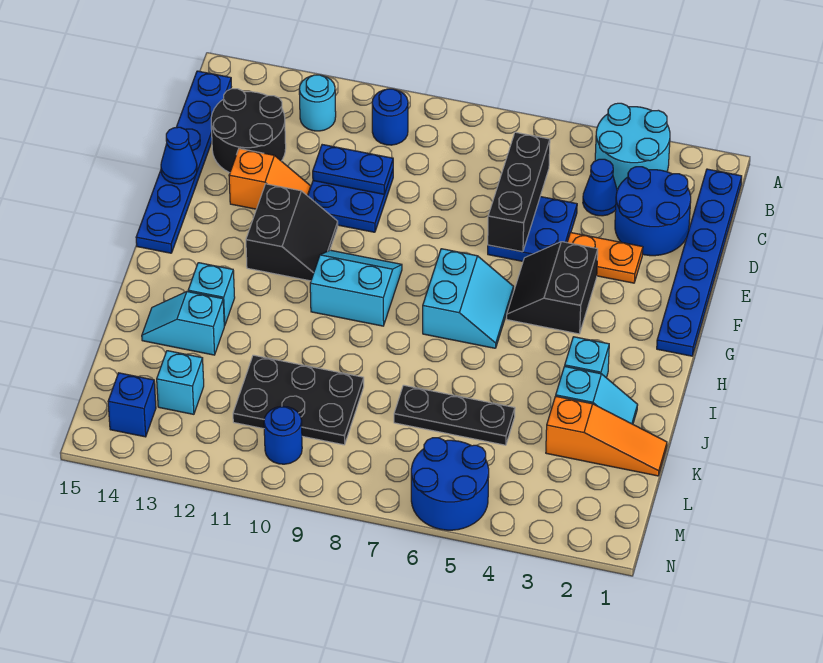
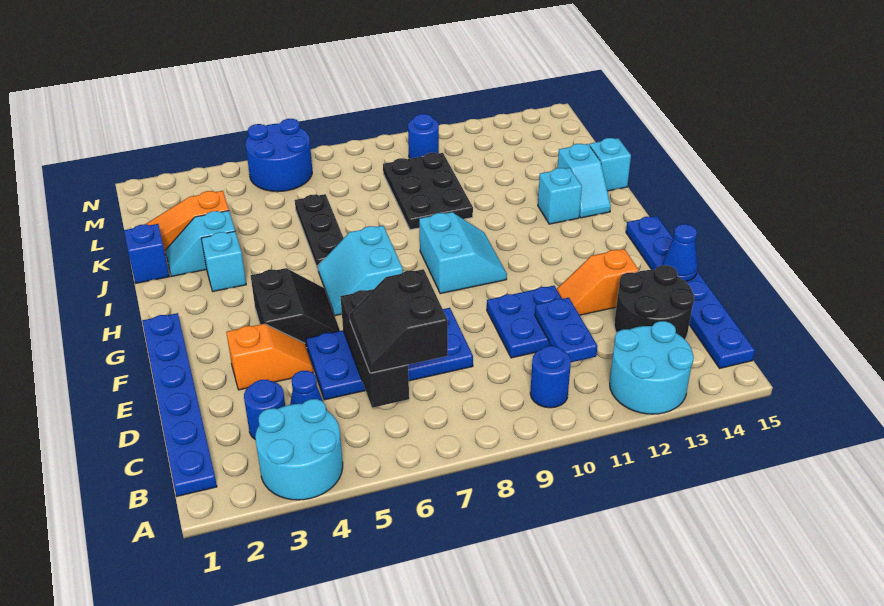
cyan round brick B12 level 1 -> cyan round brick A12:B13 level 1
blue round brick C2:D3 level 1 -> blue round brick C3 level 1
blue plate D5:E6 level 1 -> blue plate D5:E8 level 1
blue plate D10:D11 level 2 -> blue plate C11:D11 level 2
orange plate E3:E4 level 1 -> orange slope E3:E4 level 1 top 3
black slope F11:G12 level 1 top 12 -> black slope C6:D7 level 3 top 7
cyan slope G9:H10 level 1 top H -> cyan slope G9:H10 level 1 top 9
cyan slope J13:J14 level 1 top 13 -> cyan slope I14:J14 level 1 top J
black plate K5:K7 level 1 -> black plate I6:K6 level 1
black plate K9:L11 level 1 -> black plate J9:L10 level 1
cyan brick L13 level 1 -> cyan brick J15 level 1
blue brick M14 level 1 -> blue brick J1 level 1

